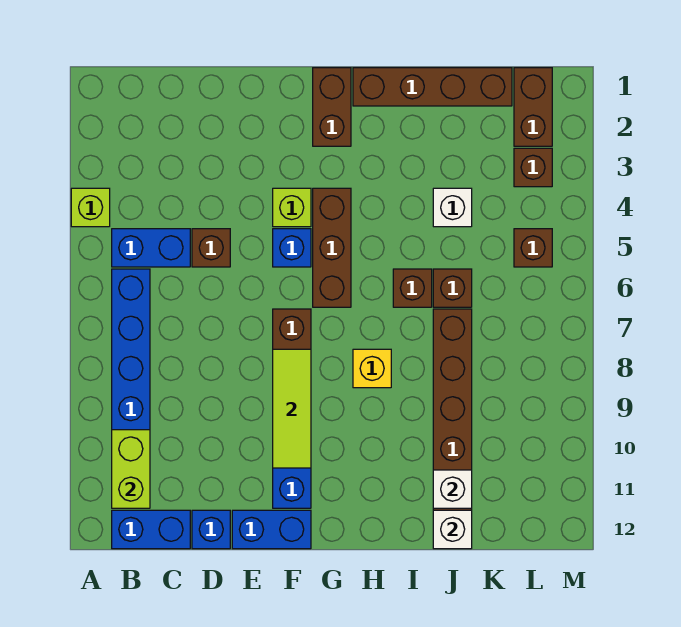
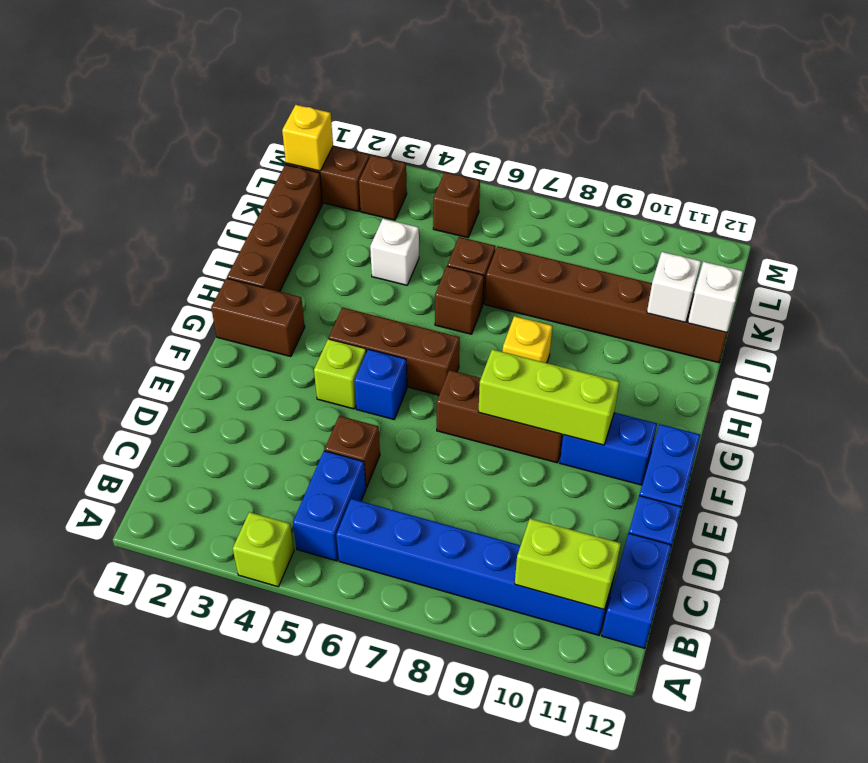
lime tile F8:F10 level 2 -> lime brick F8:F10 level 2
none -> yellow brick L1 level 2

